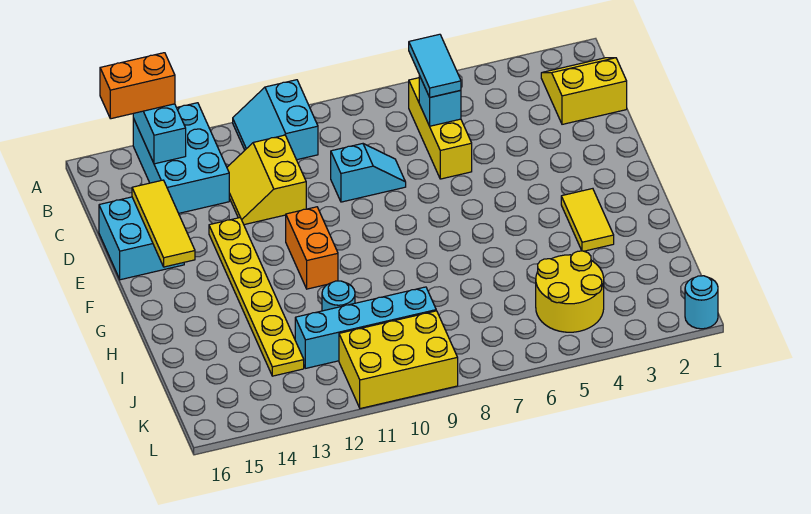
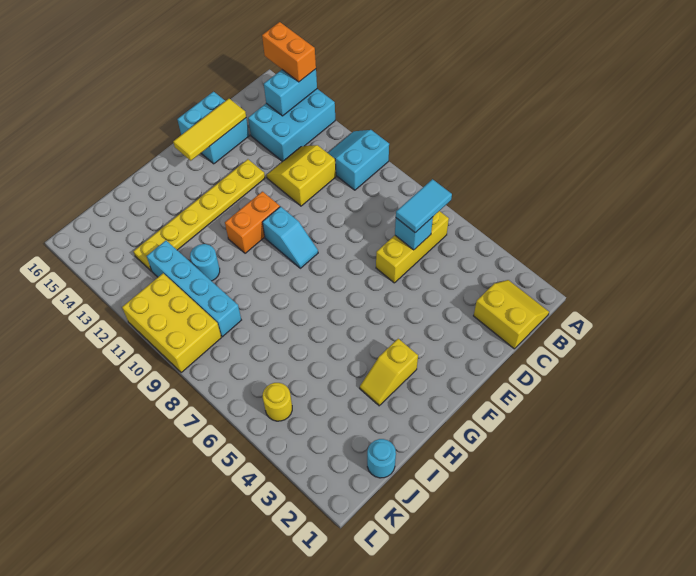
cyan slope D8:D9 level 1 top 9 -> cyan slope F9:F10 level 1 top 10
yellow tile G3:H3 level 1 -> yellow slope G3:H3 level 1 top G
yellow round brick J4:K5 level 1 -> yellow round brick K5 level 1
cyan round brick L1 level 1 -> cyan round brick J1 level 1

